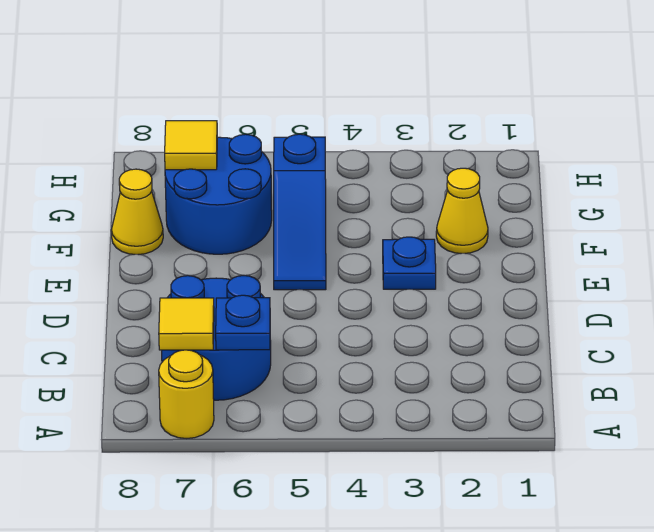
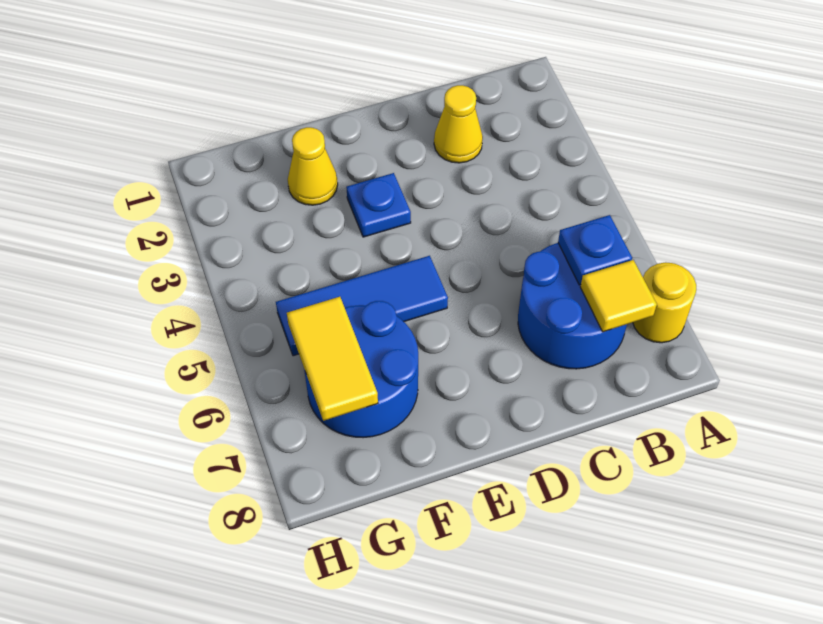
blue slope E5:G5 level 1 top G -> blue tile E5:G5 level 1
yellow cone F8 level 1 -> yellow cone C2 level 1
yellow tile G7 level 2 -> yellow tile G6:G7 level 2

